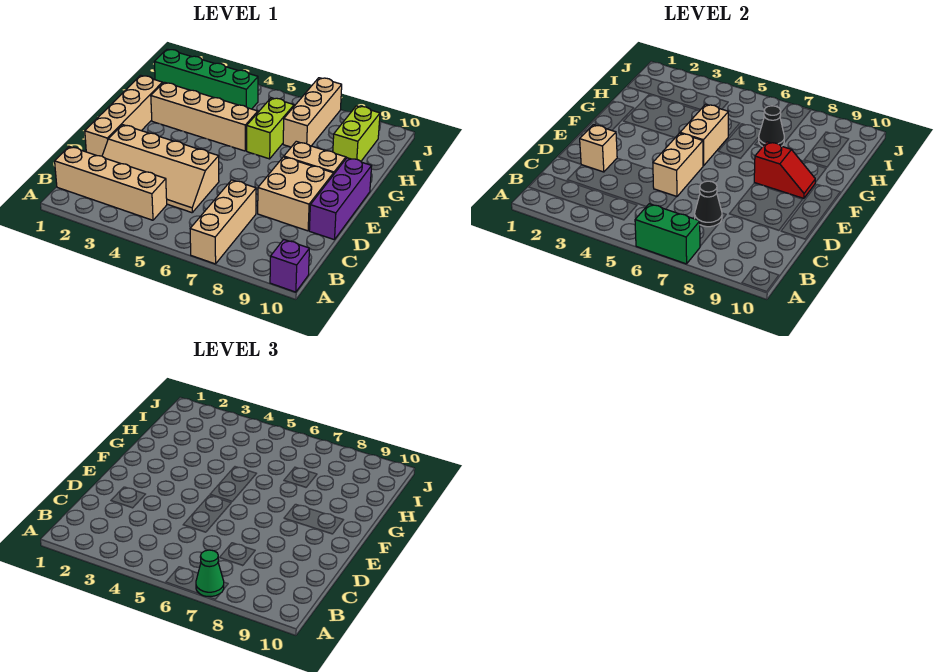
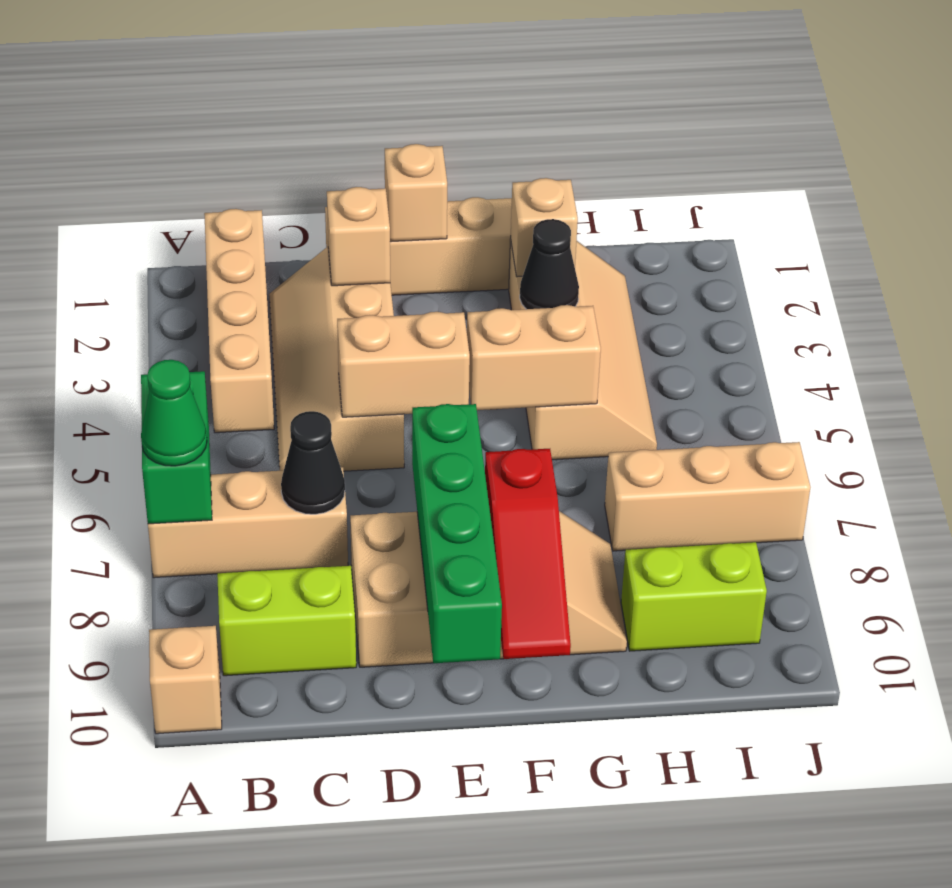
purple brick A10 level 1 -> tan brick A10 level 1
purple brick D10:F10 level 1 -> none
none -> tan brick E1 level 2
red slope F8:F9 level 2 top 8 -> red slope F8:F10 level 2 top 8
none -> tan brick G2 level 2
lime brick G6:H6 level 1 -> lime brick B9:C9 level 1
black cone H7 level 2 -> black cone G3 level 2
green brick I1:I4 level 1 -> green brick E7:E10 level 2

